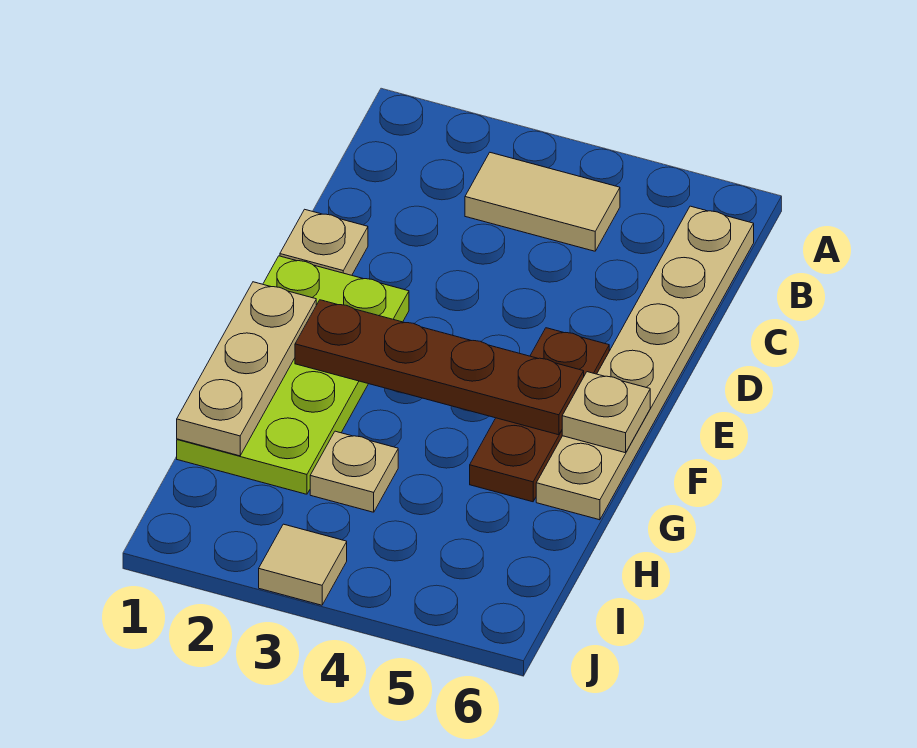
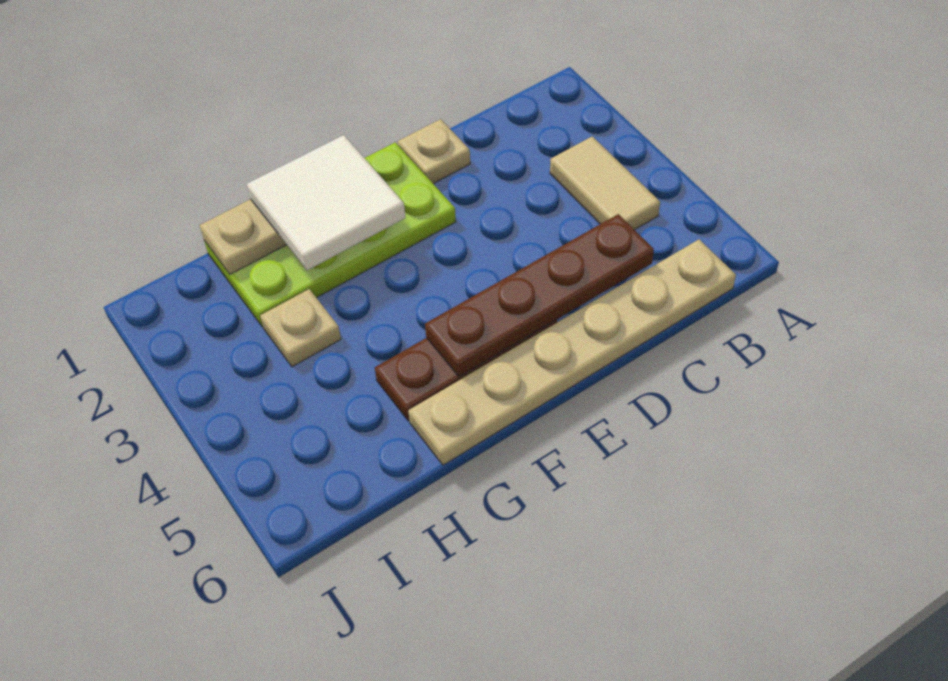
none -> white tile F1:G2 level 3
brown plate F2:F5 level 2 -> brown plate C5:F5 level 2
tan plate F6 level 2 -> none
tan tile J3 level 1 -> none

